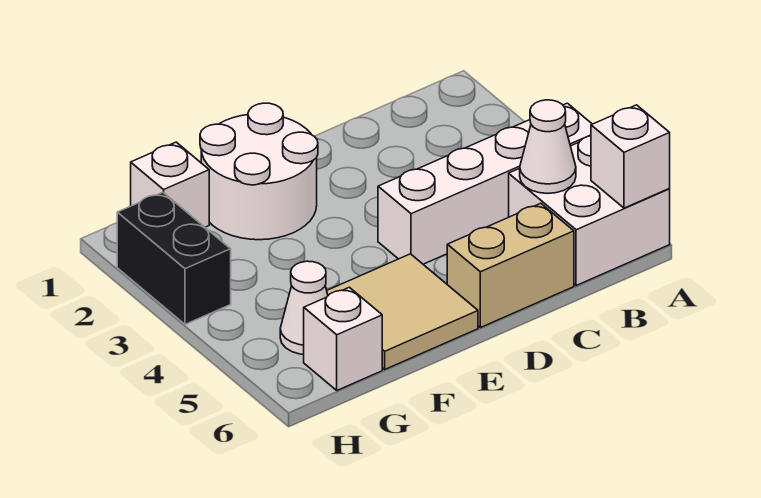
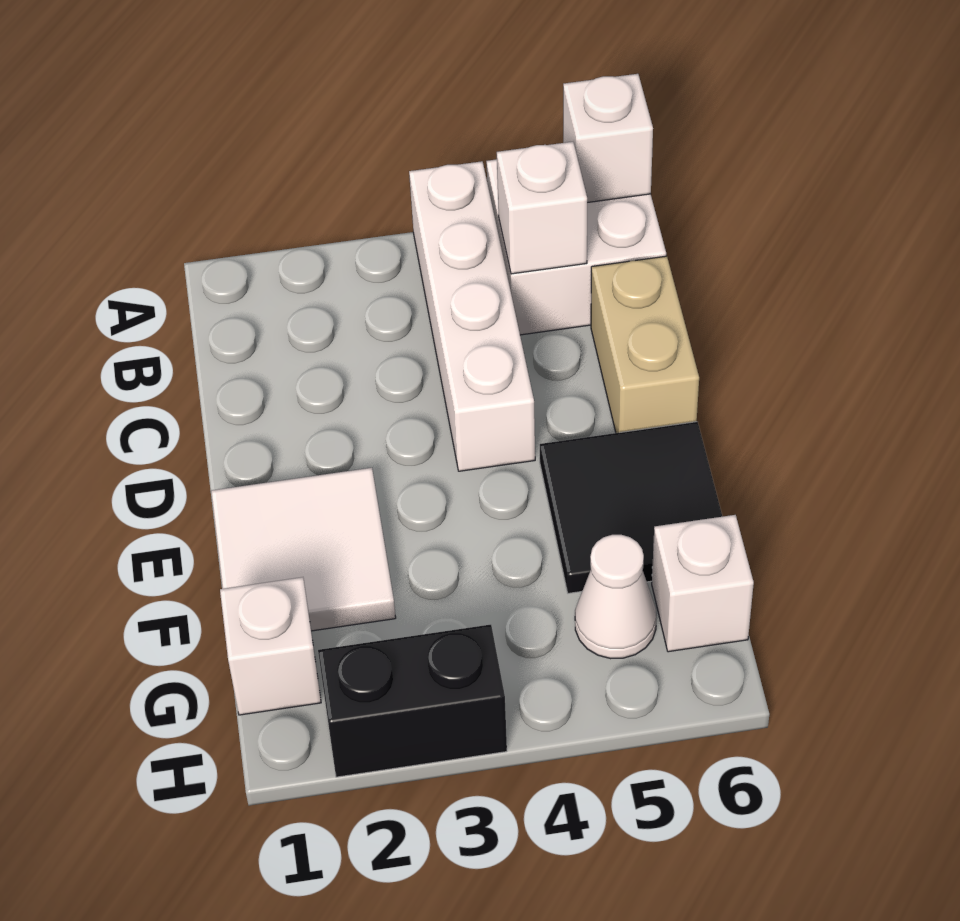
white cone B5 level 2 -> white brick B5 level 2
white round brick E1:F2 level 1 -> white tile E1:F2 level 1
tan tile E5:F6 level 1 -> black tile E5:F6 level 1

